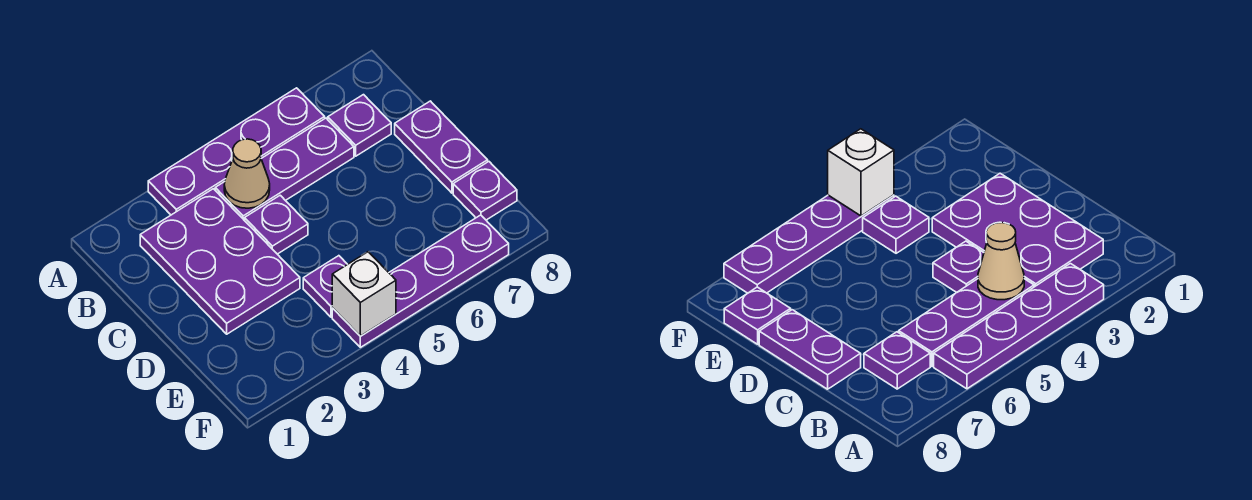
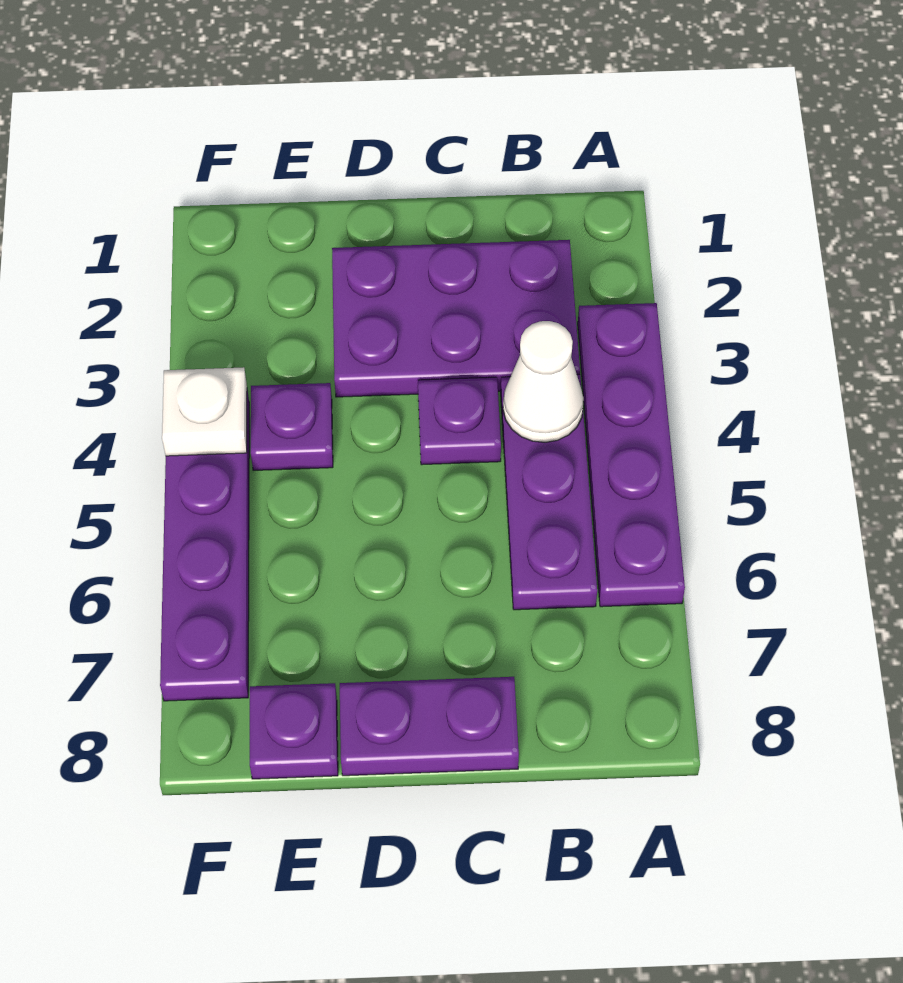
tan cone B4 level 2 -> white cone B4 level 2
purple plate B7 level 1 -> none
white brick F4 level 2 -> white plate F4 level 2

